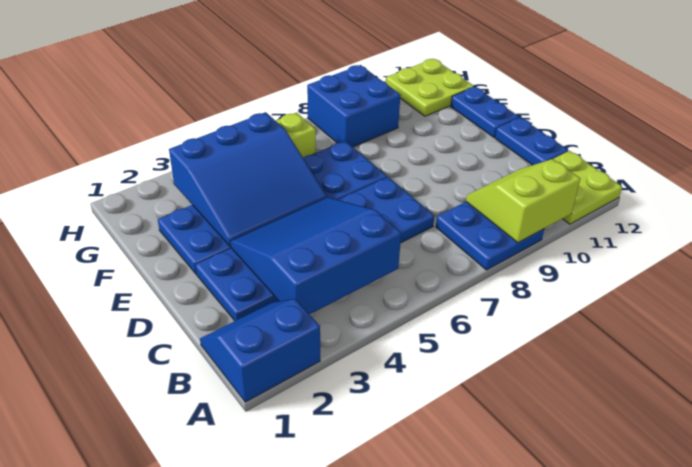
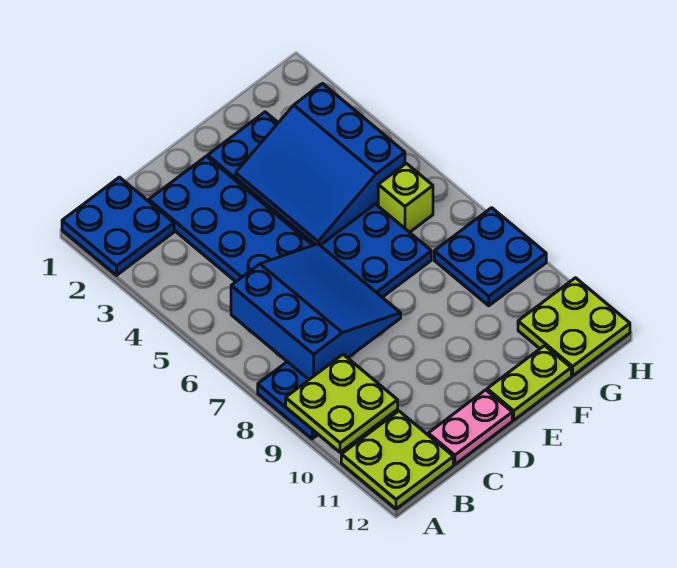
blue slope A1:B2 level 1 top A -> blue plate A1:B2 level 1
lime slope A9:B10 level 2 top A -> lime plate A9:B10 level 2
blue slope B3:D5 level 2 top B -> blue slope B6:D8 level 2 top B
blue plate C12:D12 level 1 -> pink plate C12:D12 level 1
blue plate E12:F12 level 1 -> lime plate E12:F12 level 1
blue brick G8:H9 level 1 -> blue plate G8:H9 level 1

